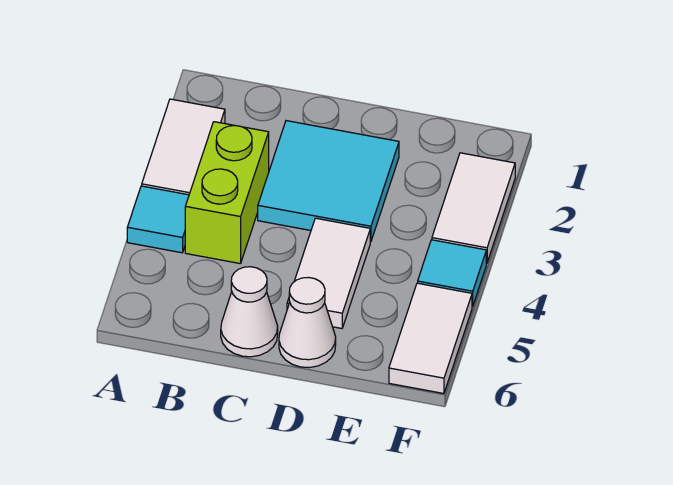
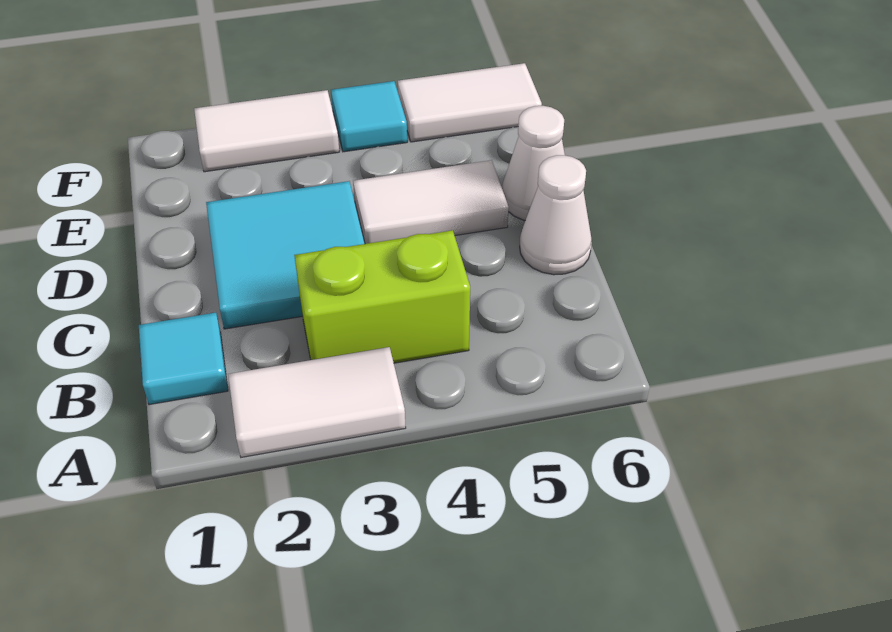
cyan tile A4 level 1 -> cyan tile B1 level 1

